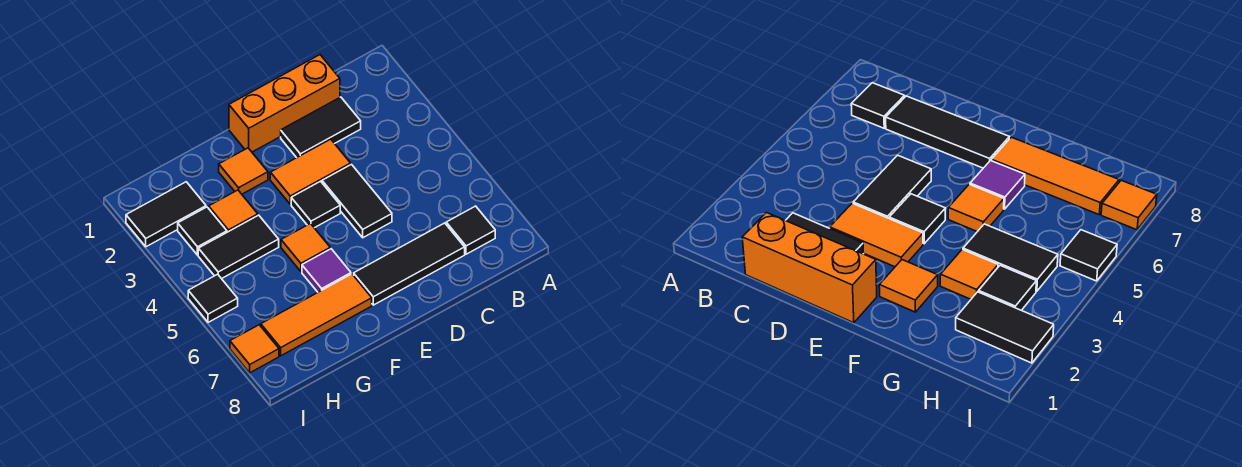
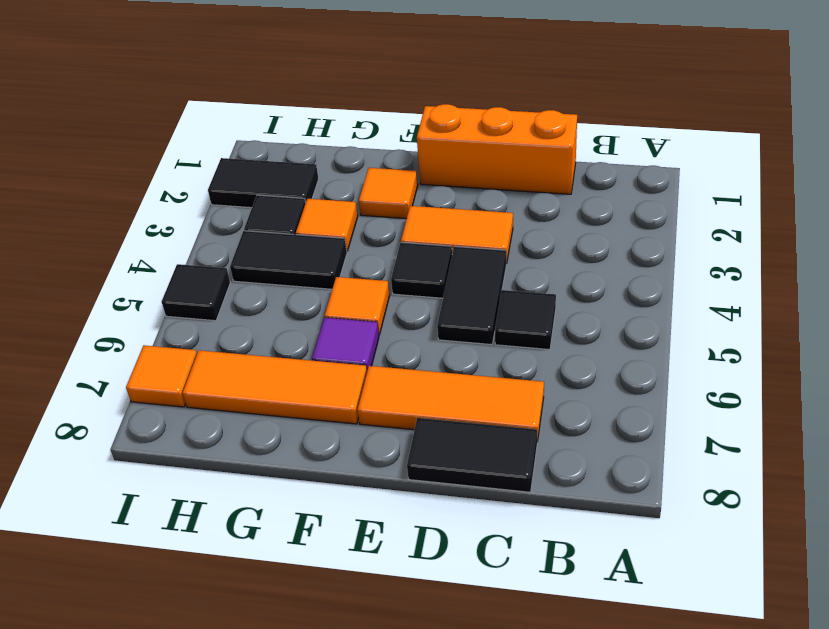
black tile B7 level 1 -> black tile C5 level 1
black tile C2:D2 level 1 -> black tile C8:D8 level 1
black tile C7:E7 level 1 -> orange tile C7:E7 level 1

